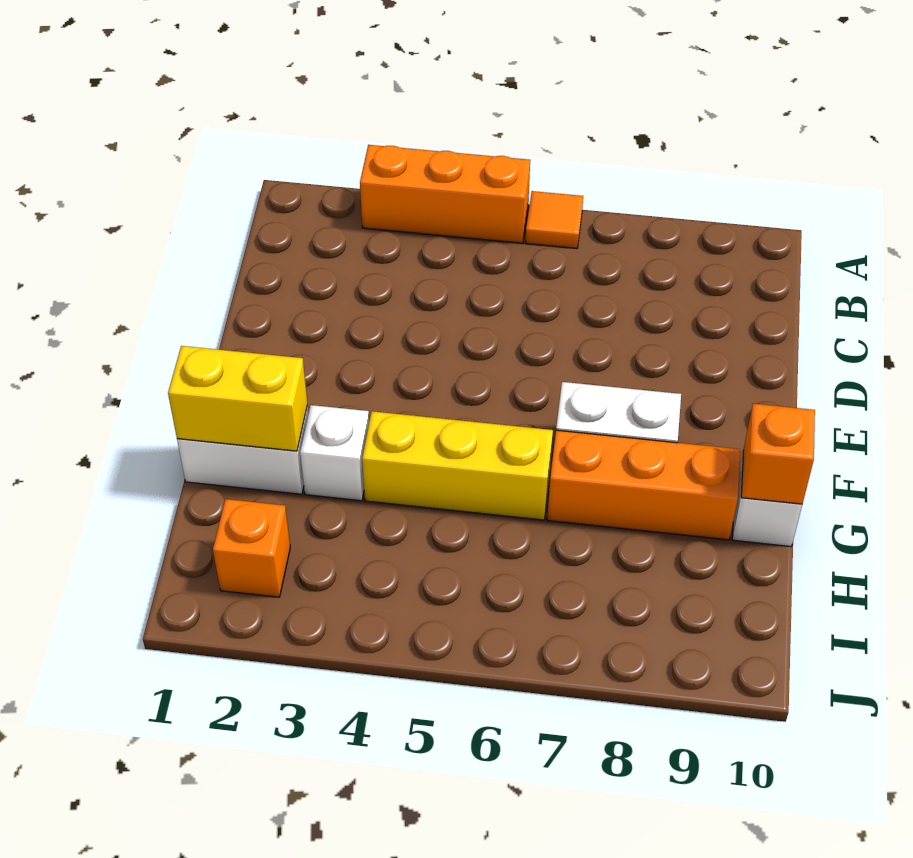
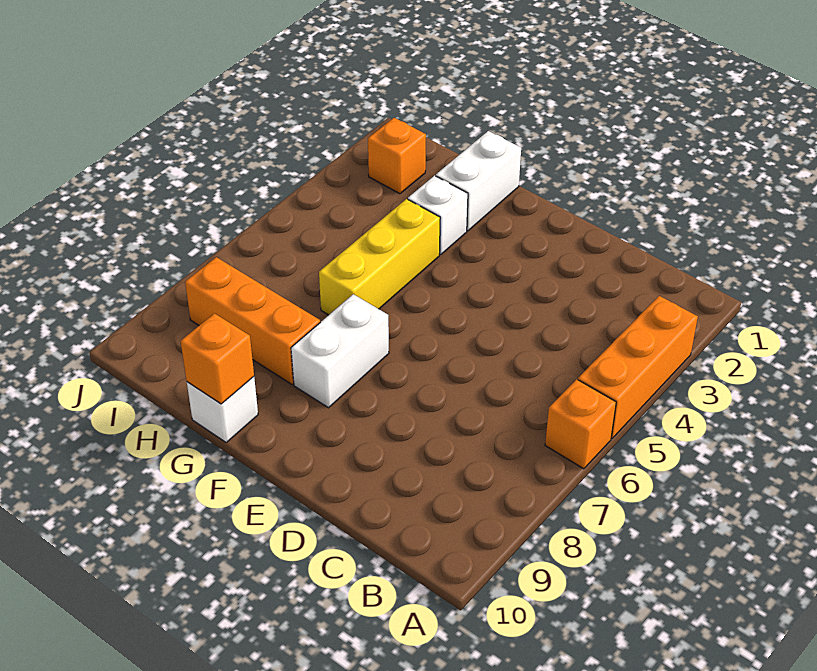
orange tile A6 level 1 -> orange brick A6 level 1
yellow brick G1:G2 level 2 -> none
orange brick G7:G9 level 1 -> orange brick G8:I8 level 1

